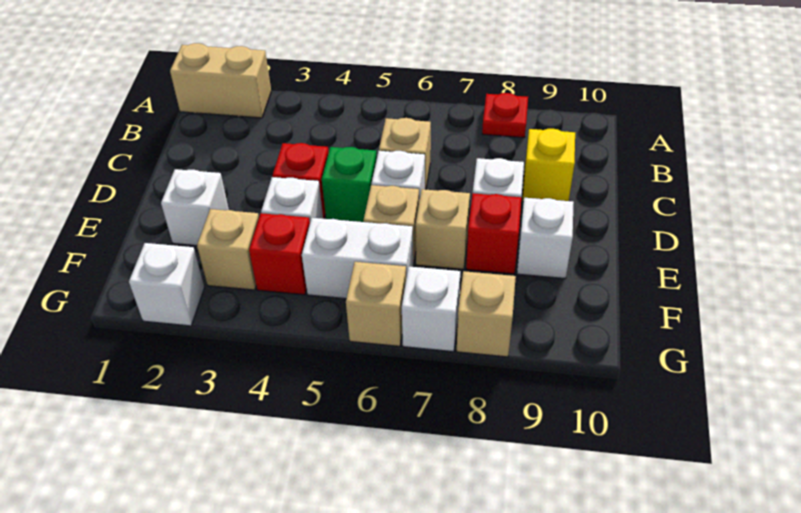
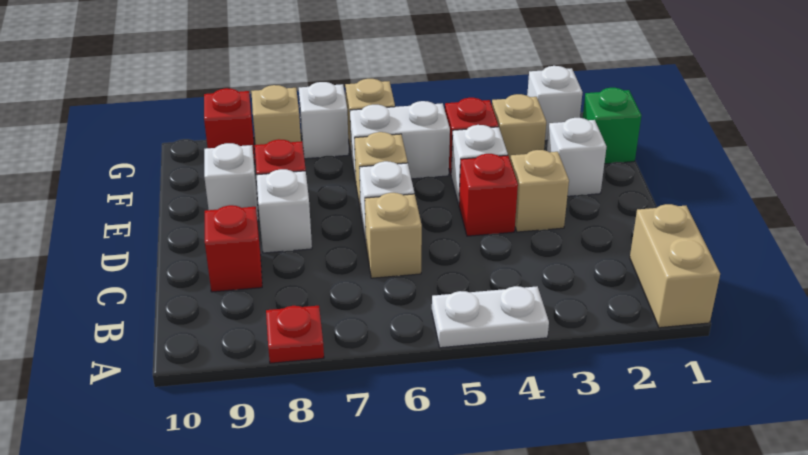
tan brick A1:A2 level 1 -> tan brick A1:B1 level 1
none -> white plate A4:A5 level 1
yellow brick C9 level 1 -> red brick C9 level 1
green brick D5 level 1 -> green brick F1 level 1
tan brick E7 level 1 -> tan brick D3 level 1
none -> red brick G9 level 1

